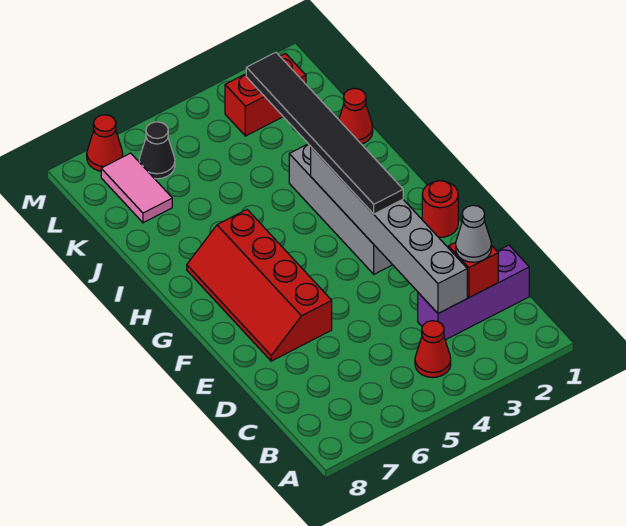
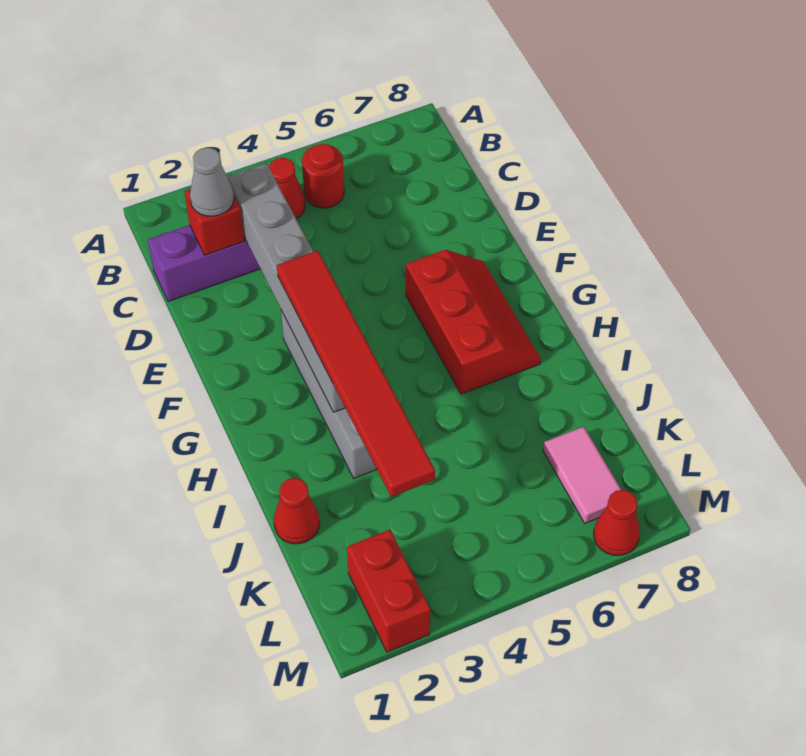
red slope E6:H7 level 1 top 6 -> red slope F6:H7 level 1 top 6
red round brick F1 level 1 -> red round brick B5 level 1
black tile F3:K3 level 3 -> red tile F3:K3 level 3
red brick L2:L3 level 1 -> red brick L2:M2 level 1
black cone L6 level 1 -> none

